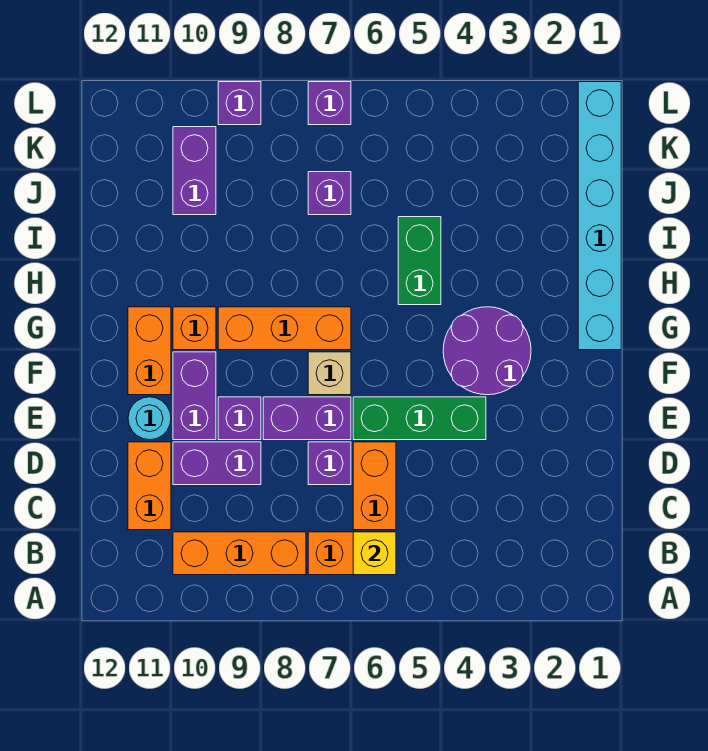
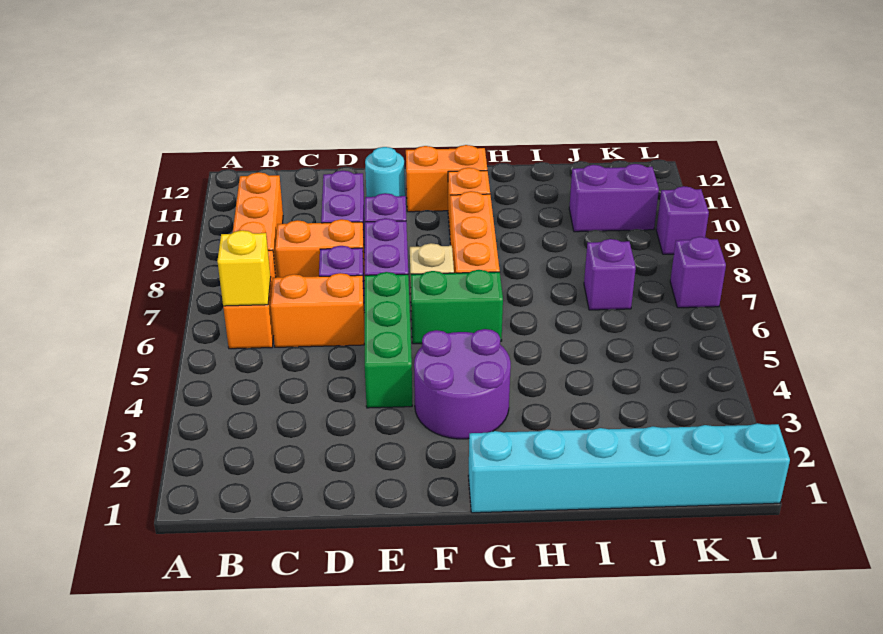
orange brick C11:D11 level 1 -> orange brick C8:D8 level 1
purple brick E10:F10 level 1 -> none
green brick H5:I5 level 1 -> green brick F6:G6 level 1

